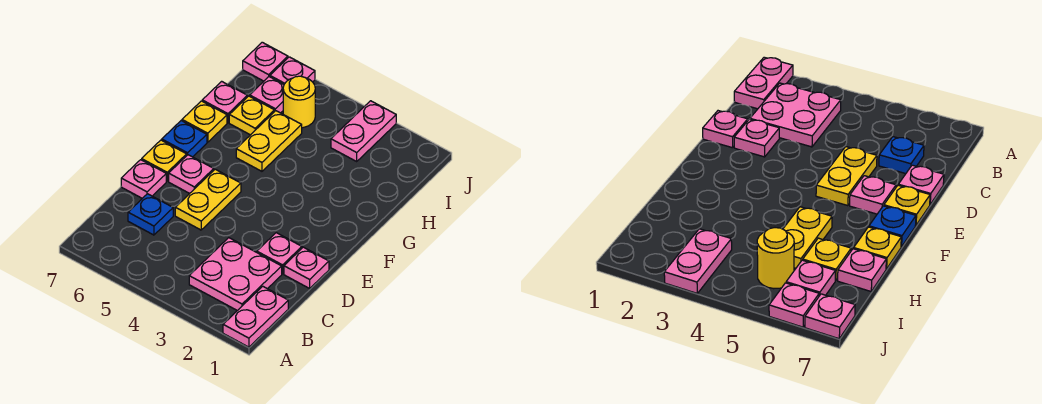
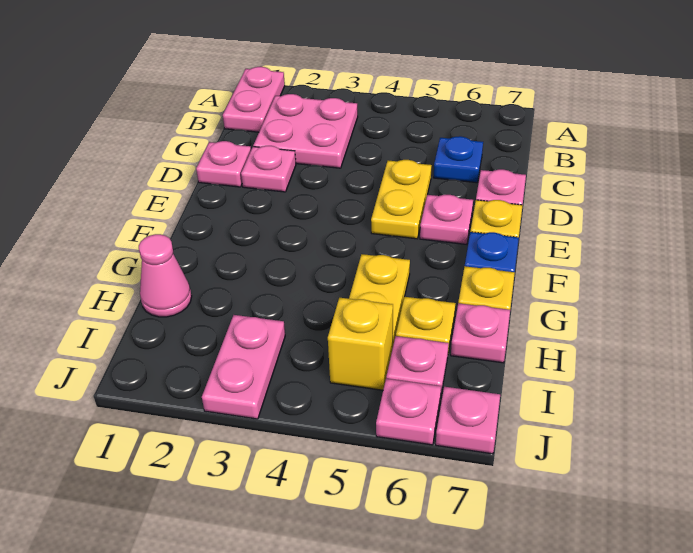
none -> pink cone H1 level 1
yellow round brick I5 level 1 -> yellow brick I5 level 1

